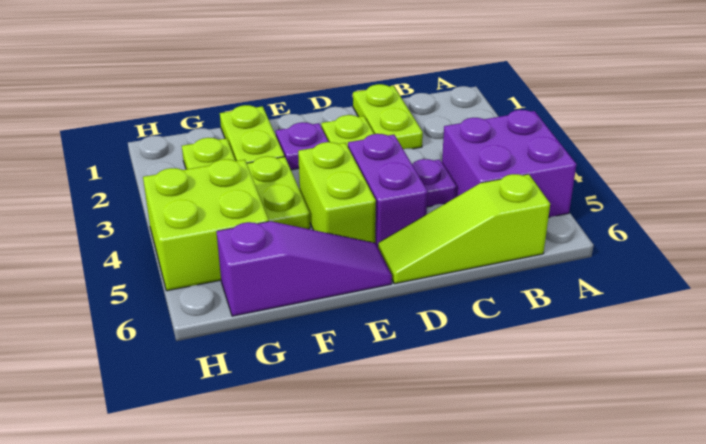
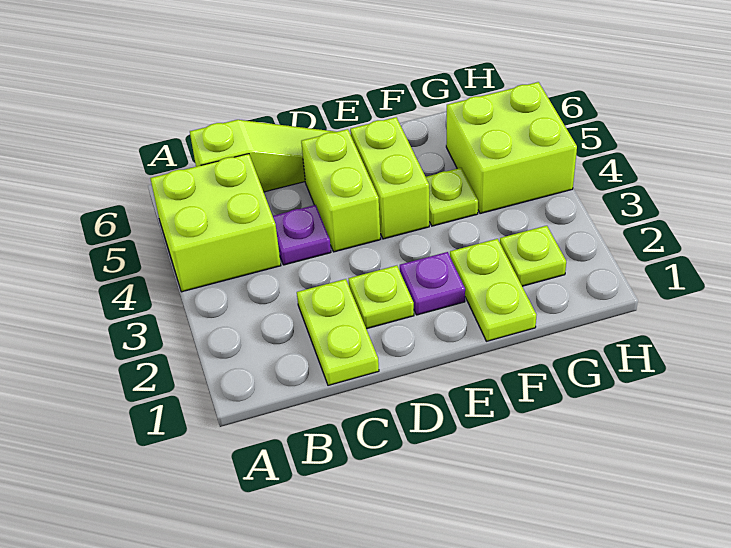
purple brick A4:B5 level 1 -> lime brick A4:B5 level 1
purple brick D4:D5 level 1 -> lime brick D4:D5 level 1
purple slope E6:G6 level 1 top G -> none
lime plate F3:F4 level 1 -> lime plate F4 level 1

